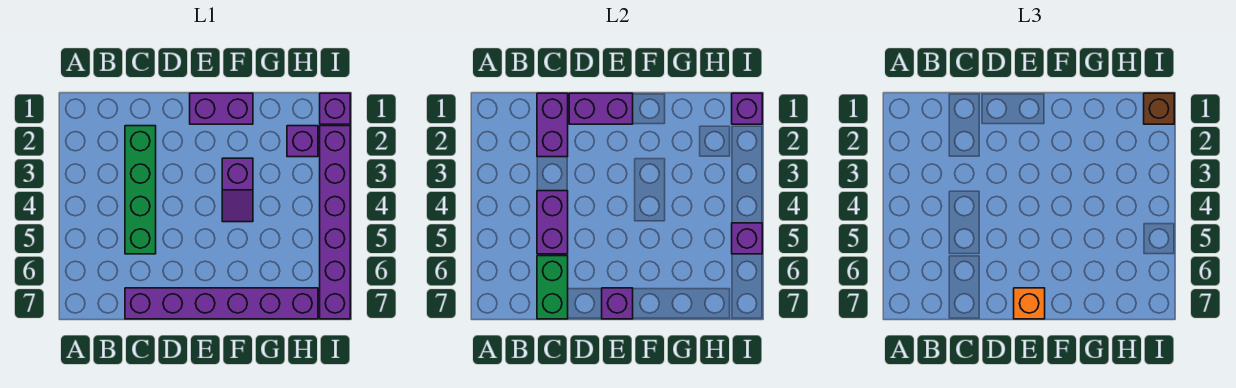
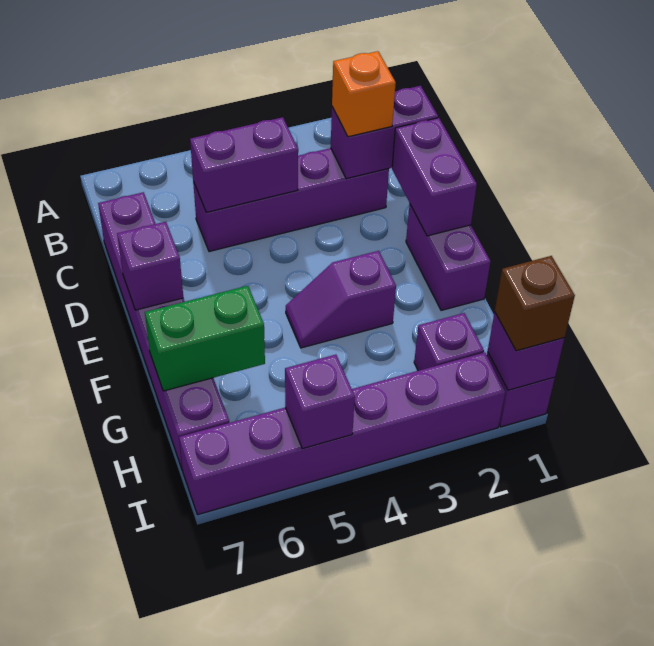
green brick C2:C5 level 1 -> purple brick C2:C5 level 1
green brick C6:C7 level 2 -> green brick G6:G7 level 2
orange brick E7 level 3 -> orange brick C2 level 3

